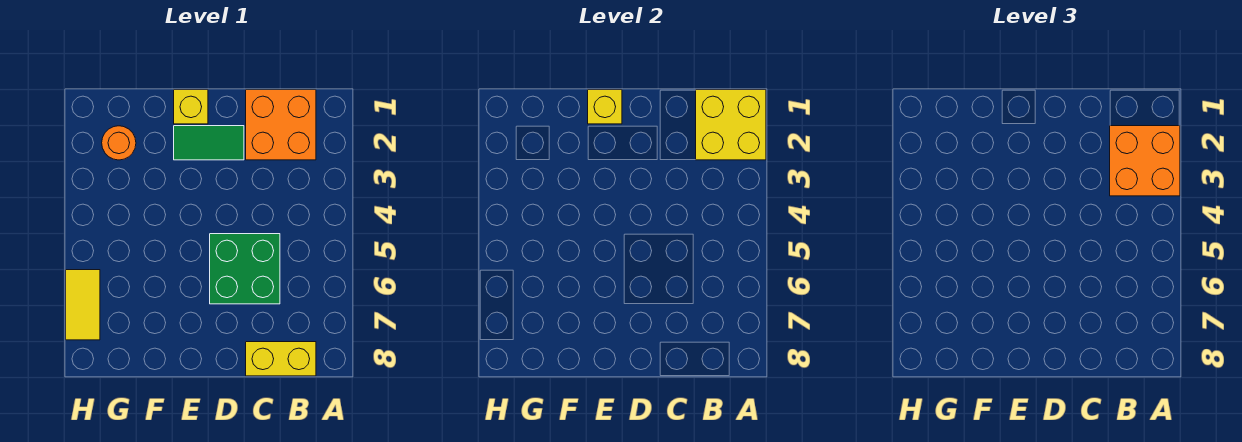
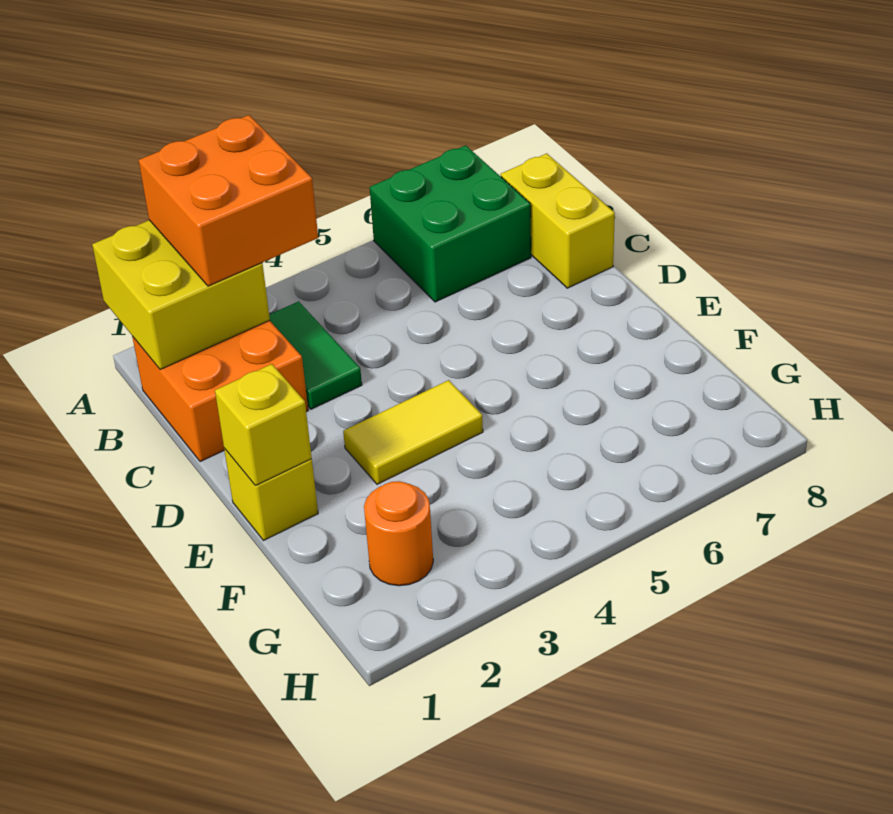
green brick C5:D6 level 1 -> green brick A6:B7 level 1
green tile D2:E2 level 1 -> green tile B3:C3 level 1
yellow tile H6:H7 level 1 -> yellow tile E3:E4 level 1

